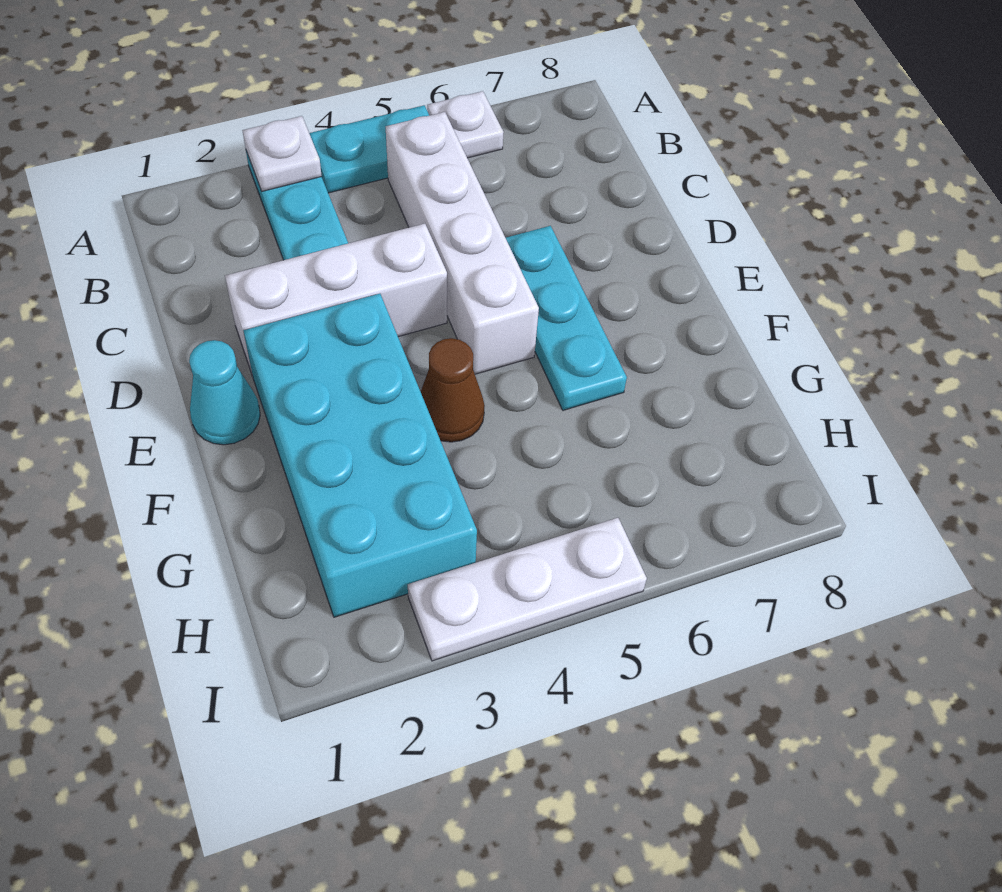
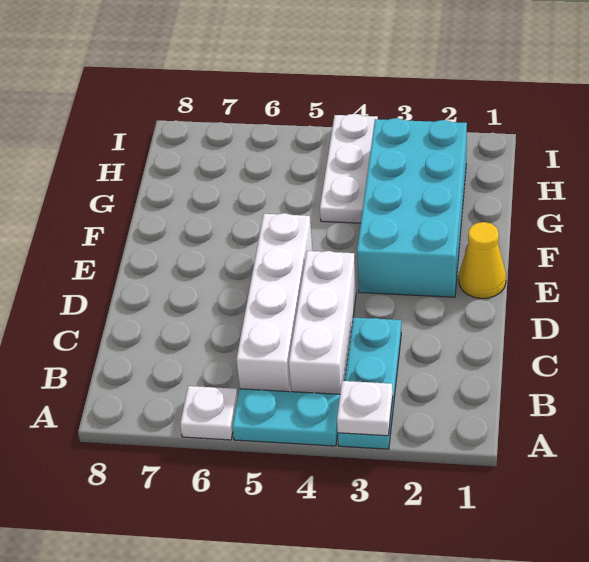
white brick D2:D4 level 1 -> white brick B4:D4 level 1
cyan plate D6:F6 level 1 -> none
cyan cone E1 level 1 -> yellow cone E1 level 1
brown cone F4 level 1 -> none
white plate I3:I5 level 1 -> white plate G4:I4 level 1

